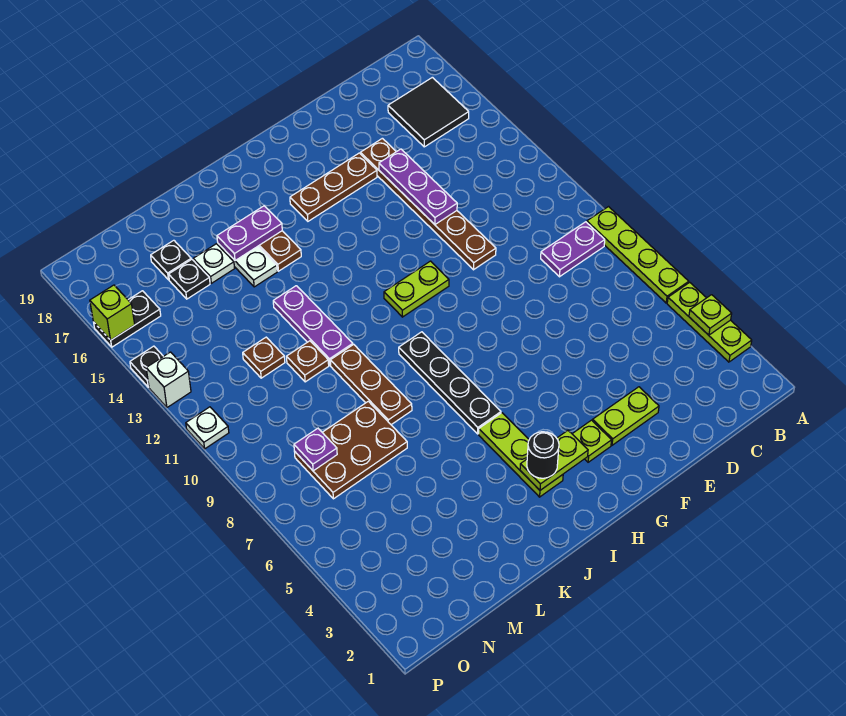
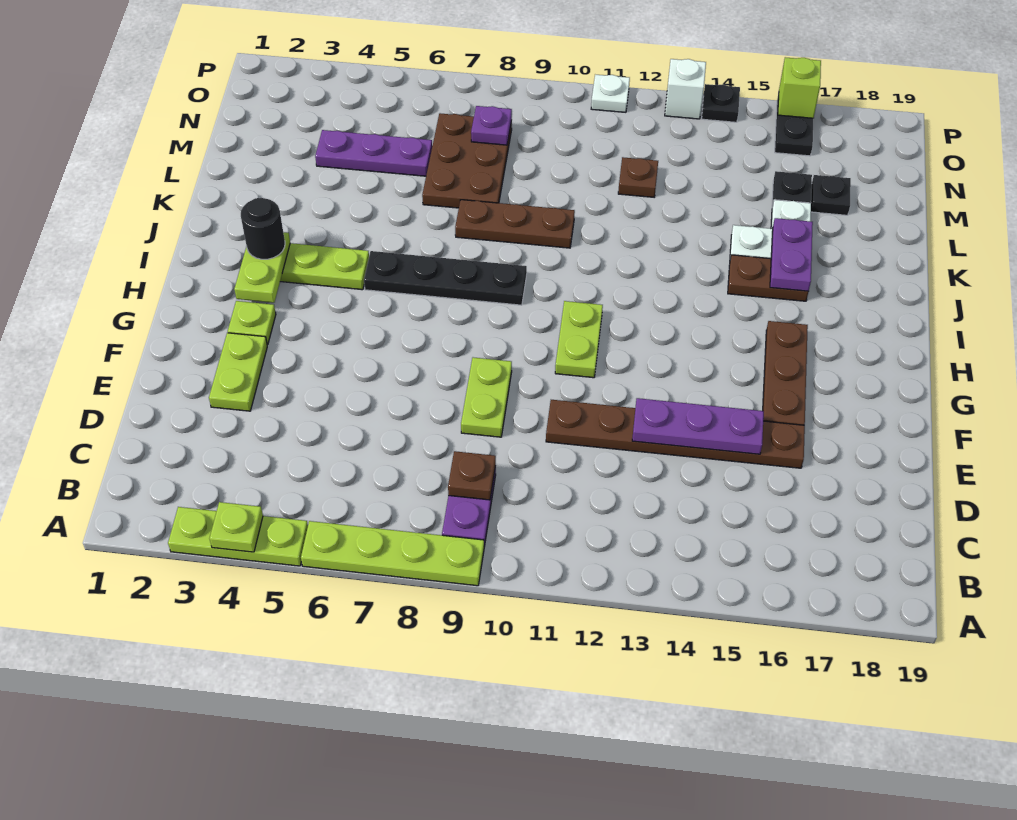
black tile B16:C17 level 1 -> none
none -> lime plate E9:F9 level 1
purple plate K11:K13 level 1 -> purple plate M4:M6 level 1
brown plate L11 level 1 -> brown plate C9 level 2

